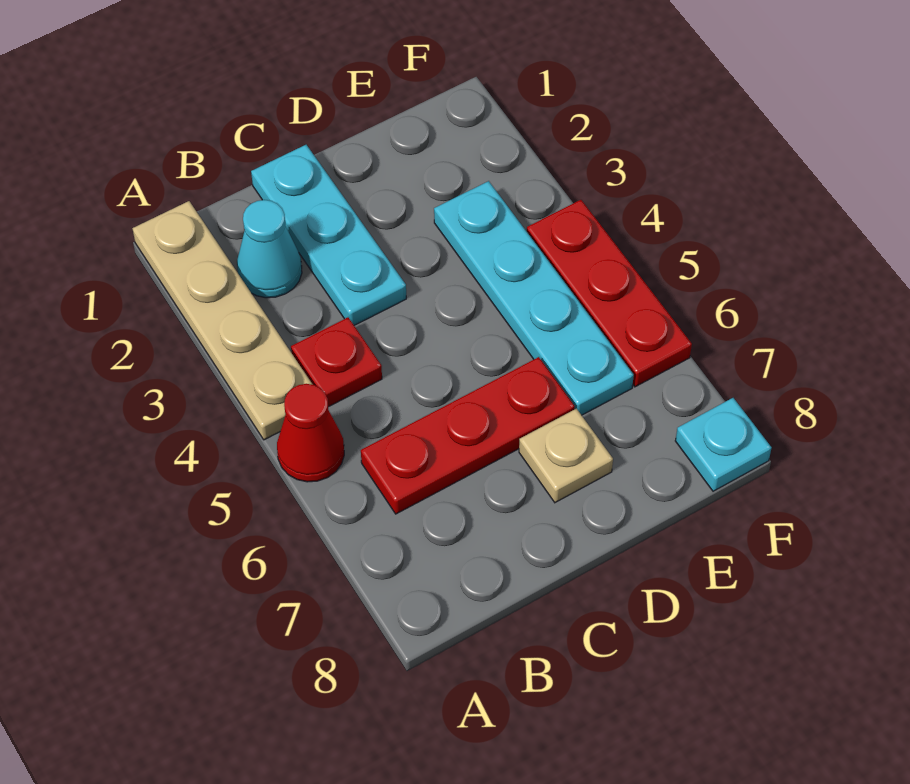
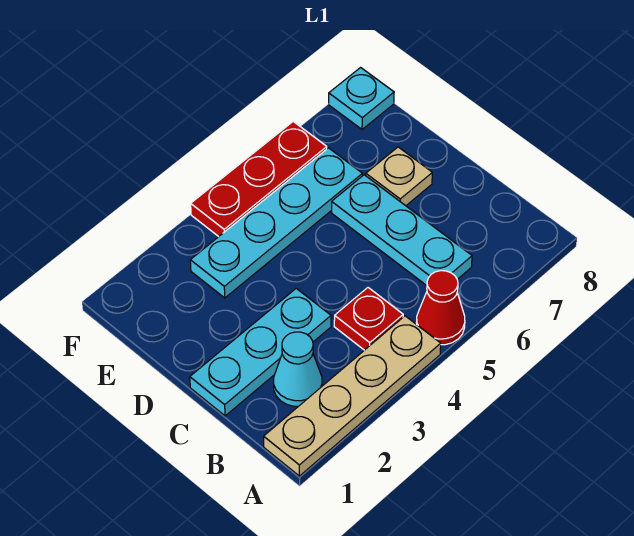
red plate B6:D6 level 1 -> cyan plate B6:D6 level 1

